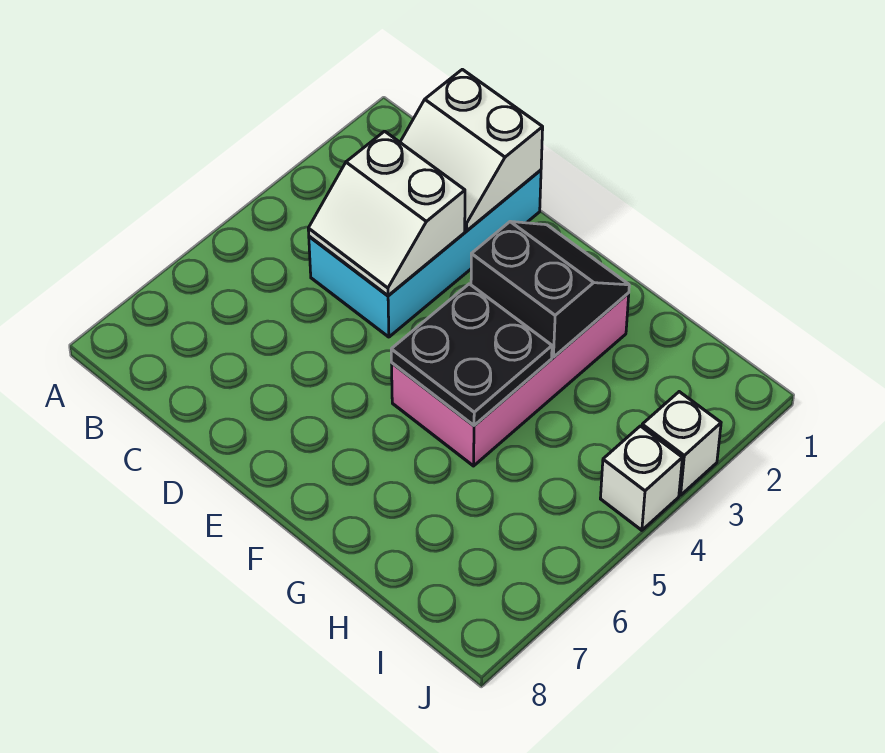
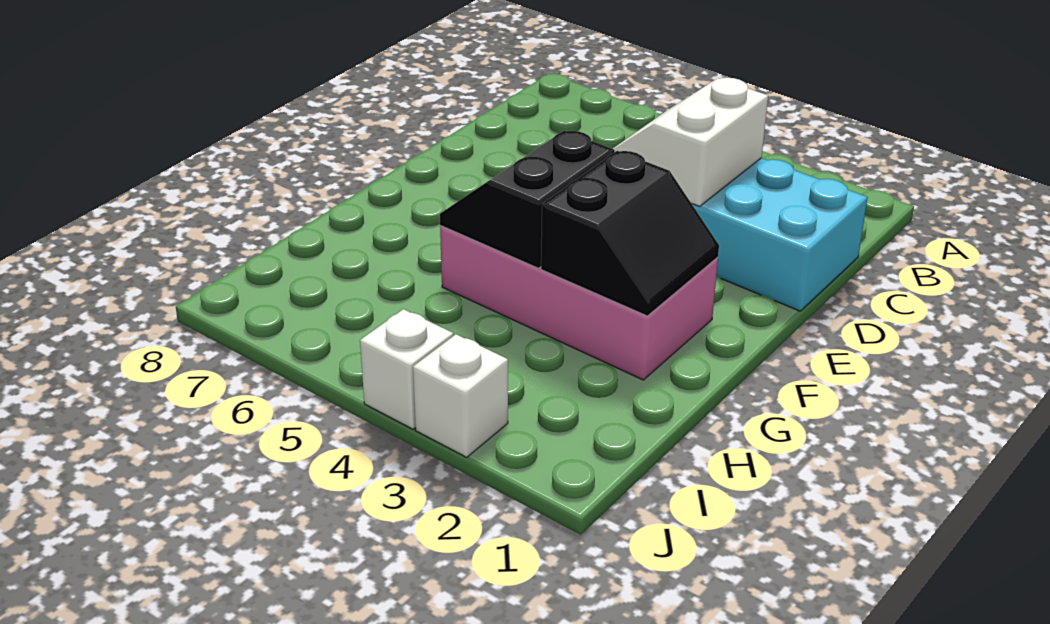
white slope C1:D2 level 2 top 1 -> none
black plate F4:G5 level 2 -> black slope F4:G5 level 2 top 4

